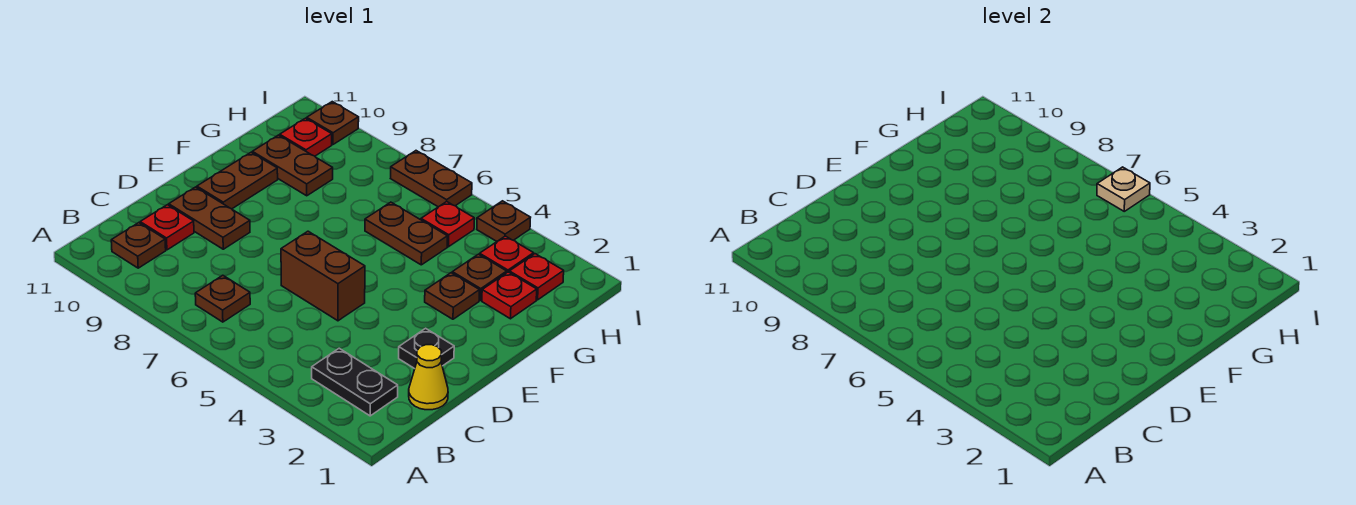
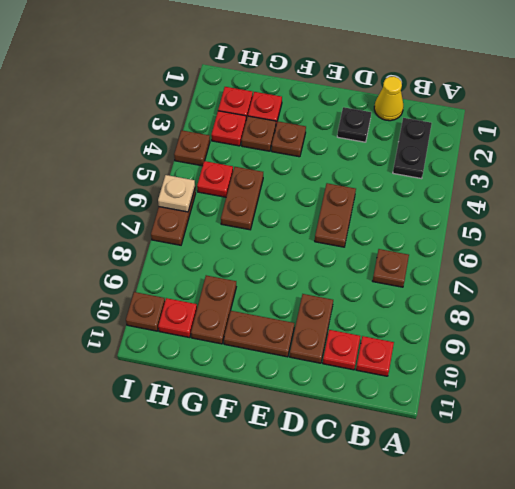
brown plate B10 level 1 -> red plate B10 level 1
brown brick D5:D6 level 1 -> brown plate D5:D6 level 1

